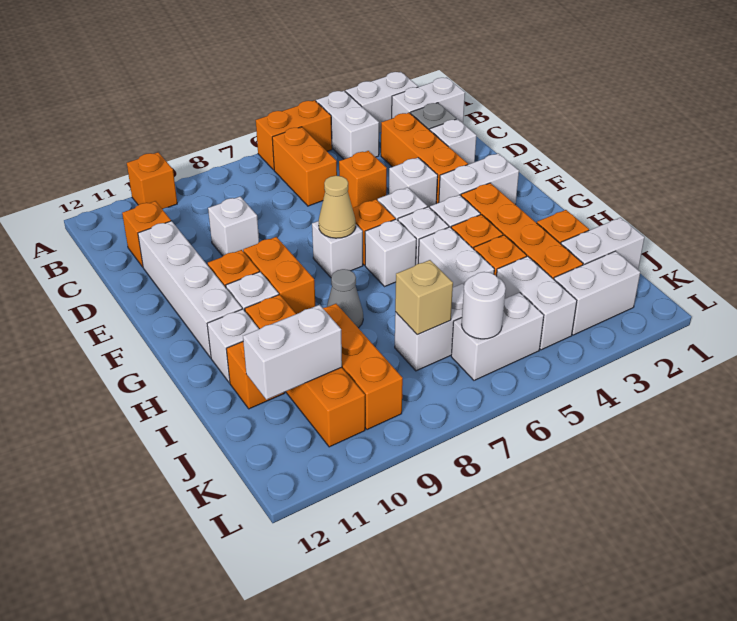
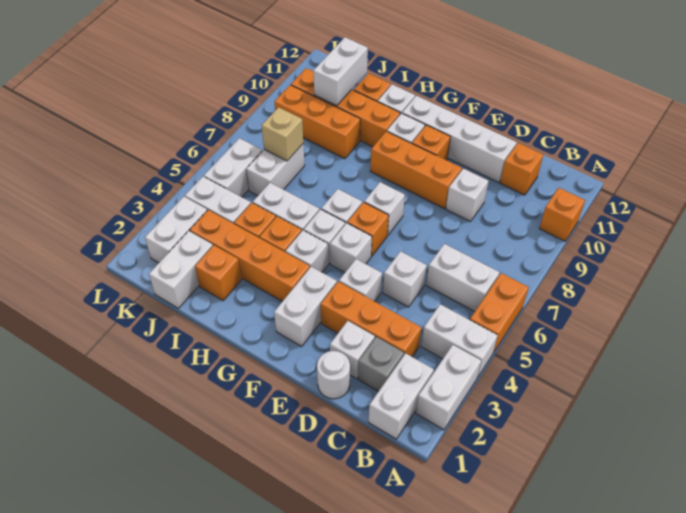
orange brick B6:C6 level 1 -> white brick B6:C6 level 1
orange brick D5 level 1 -> white brick D5 level 1
tan cone F7 level 2 -> none
orange brick F9:G9 level 1 -> orange brick E9:G9 level 1
grey cone H8 level 1 -> none
white round brick K6 level 2 -> white round brick D1 level 1

